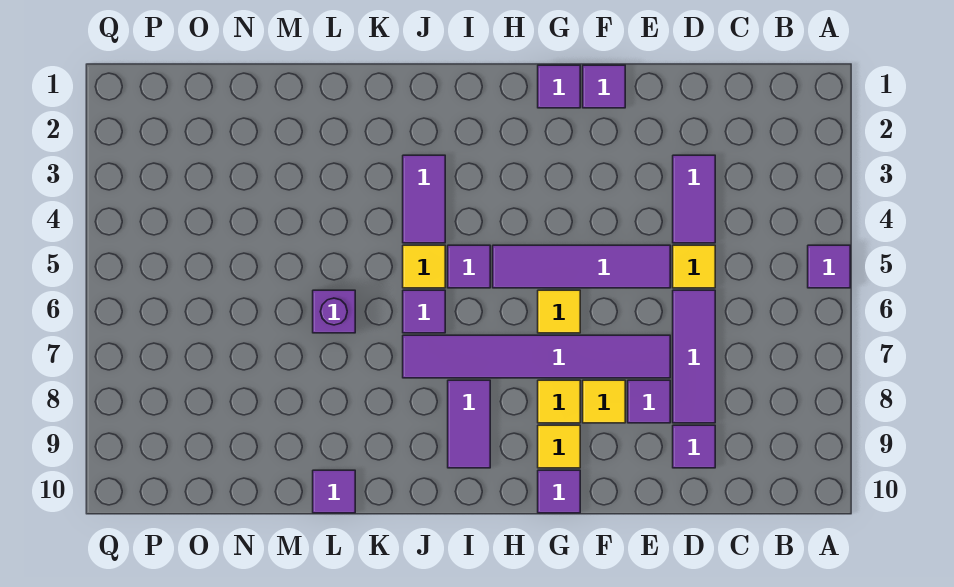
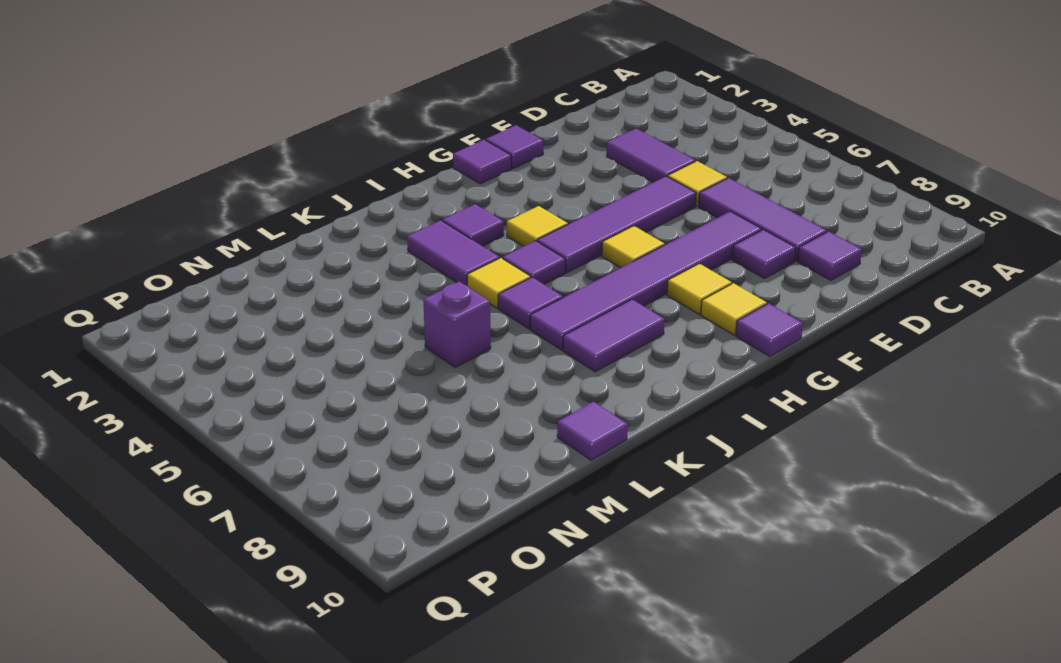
purple tile A5 level 1 -> purple tile I3 level 1
yellow tile F8 level 1 -> yellow tile H4 level 1
purple tile I8:I9 level 1 -> purple tile I8:J8 level 1

